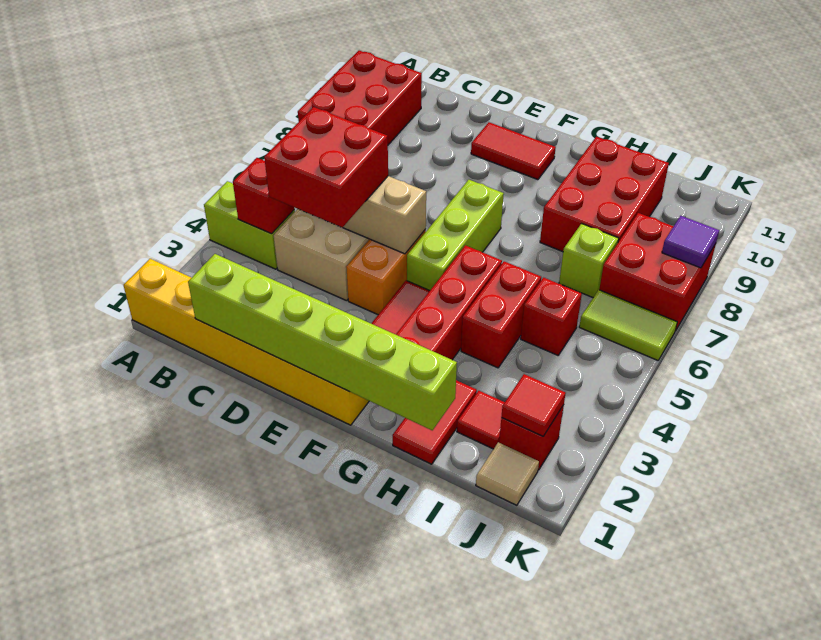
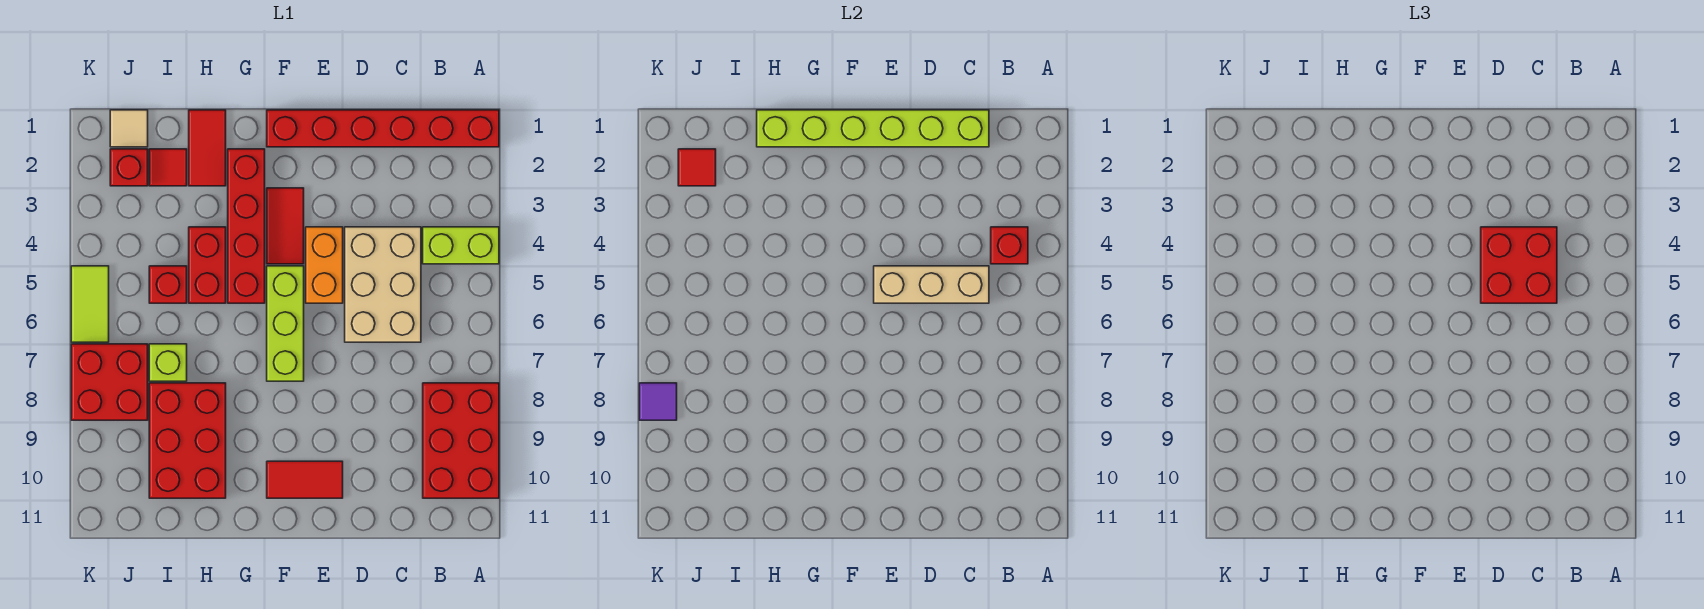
yellow brick A1:F1 level 1 -> red brick A1:F1 level 1
lime tile J6:K6 level 1 -> lime tile K5:K6 level 1

